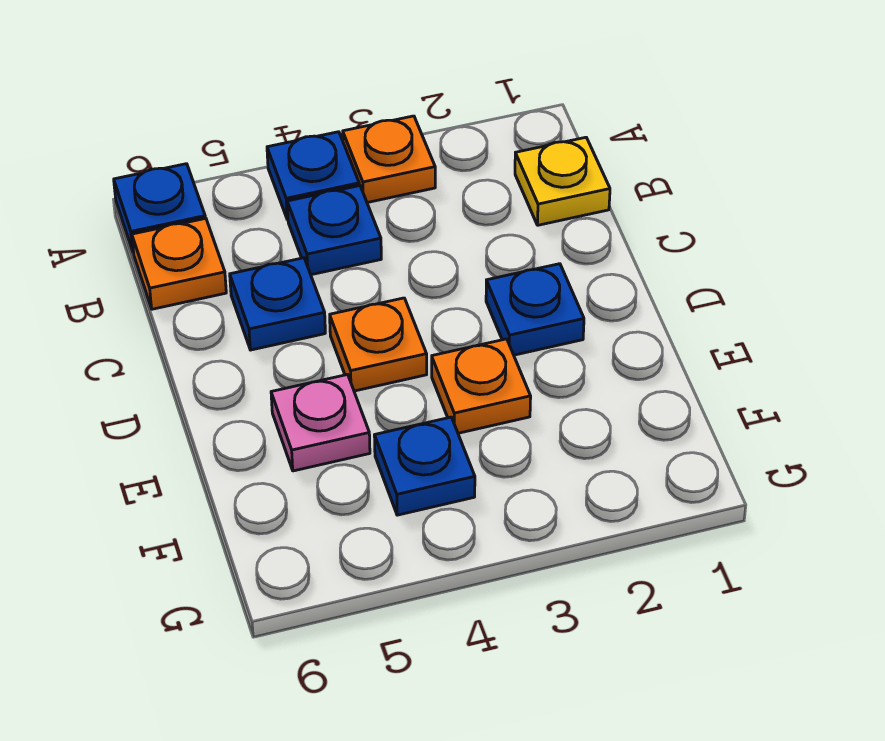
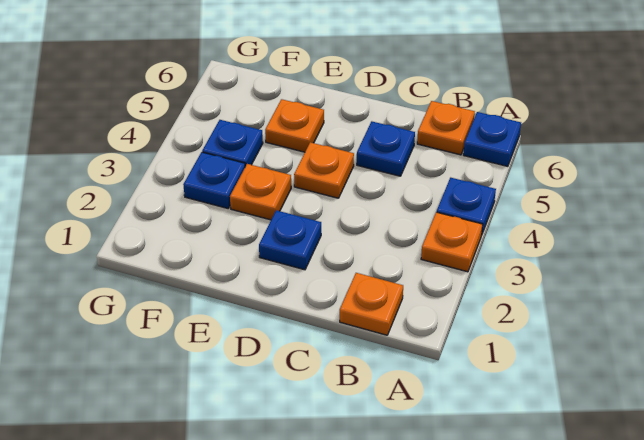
yellow plate B1 level 1 -> orange plate B1 level 1
blue plate B4 level 1 -> blue plate F3 level 1
pink plate E5 level 1 -> orange plate E5 level 1

